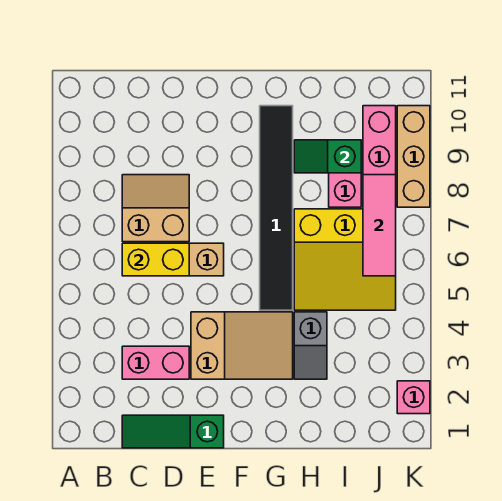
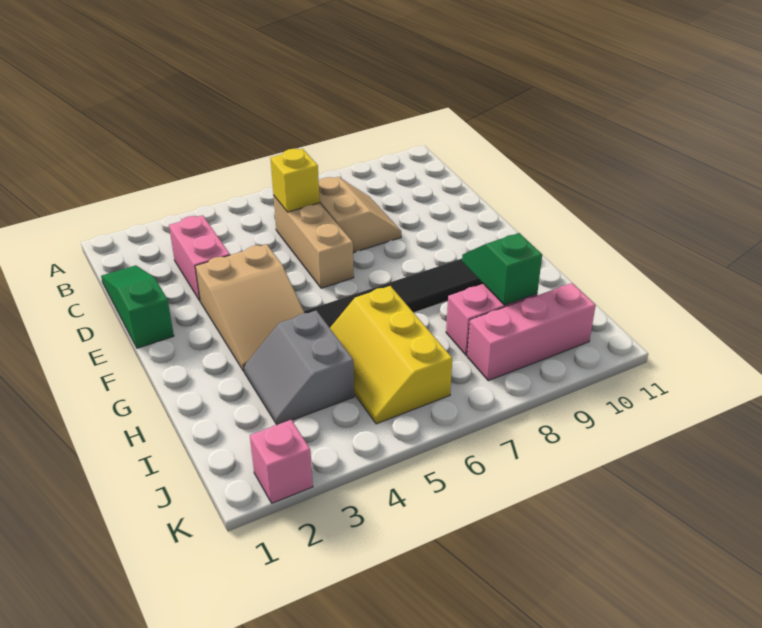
yellow brick C6:D6 level 2 -> yellow brick C6 level 2
grey slope H3:H4 level 1 top 4 -> grey slope H3:I4 level 1 top 4
yellow slope H5:J7 level 1 top 7 -> yellow slope H5:J6 level 1 top 6
pink tile J6:J8 level 2 -> none
tan brick K8:K10 level 1 -> none

